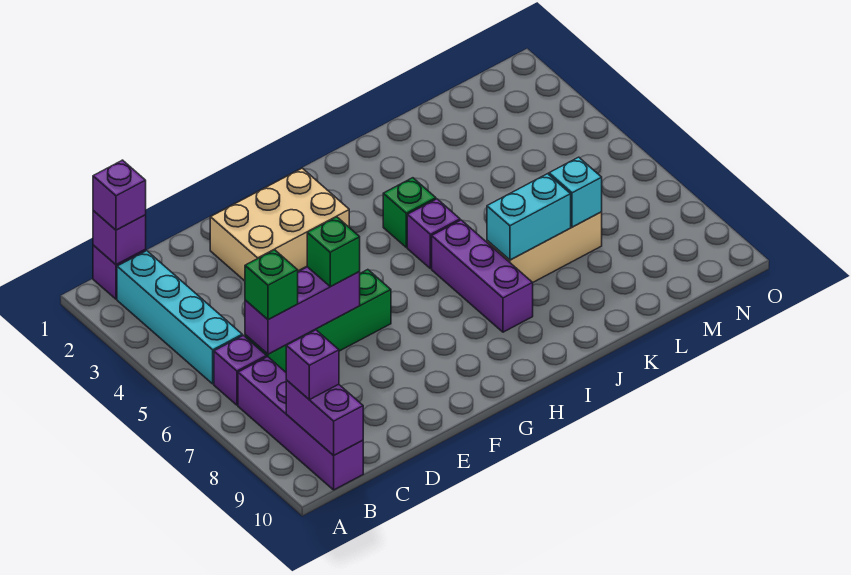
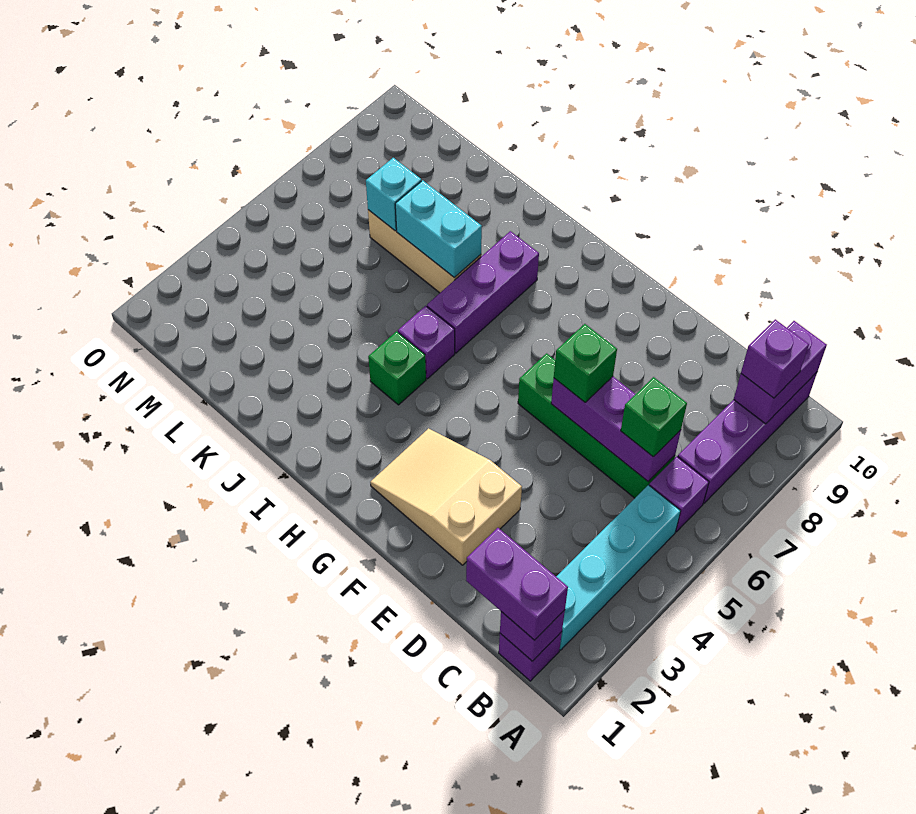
purple brick B1 level 3 -> purple brick B1:C1 level 3
tan brick E2:G3 level 1 -> tan slope E2:G3 level 1 top E

